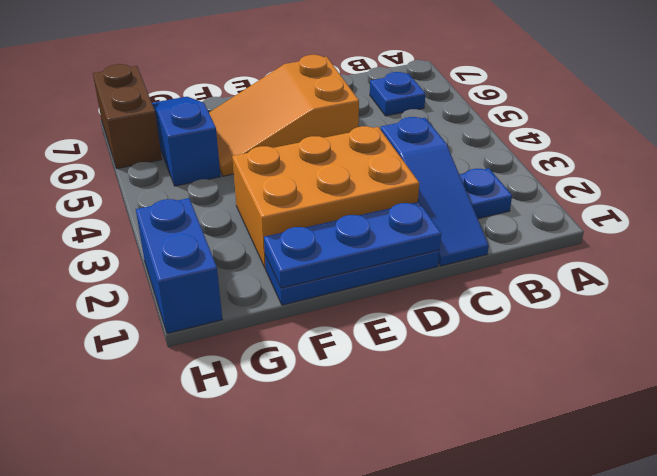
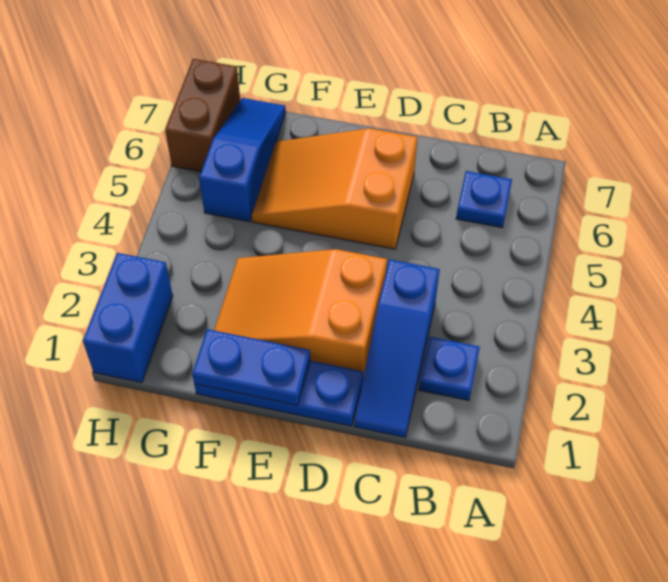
blue plate D1:F1 level 2 -> blue plate E1:F1 level 2
orange brick D2:F3 level 1 -> orange slope D2:F3 level 1 top D

